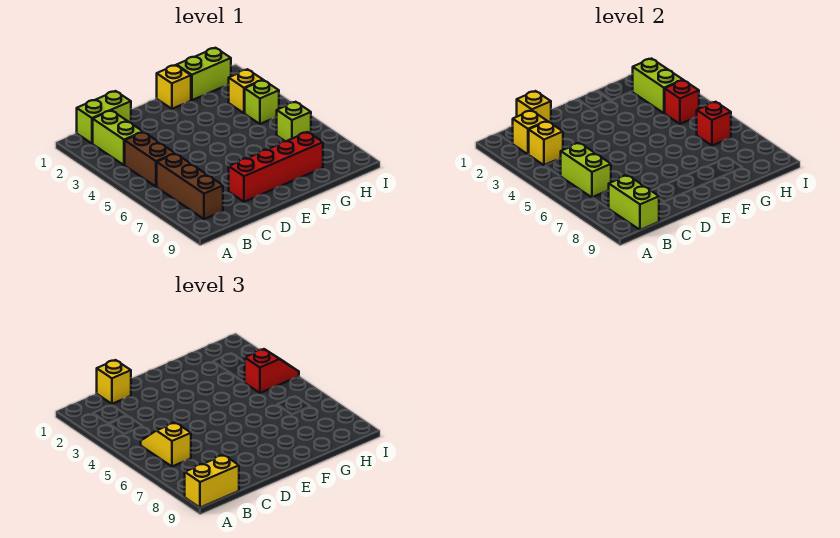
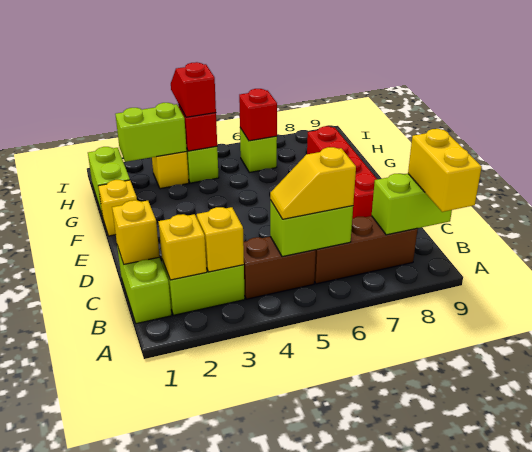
yellow brick C1 level 3 -> none

